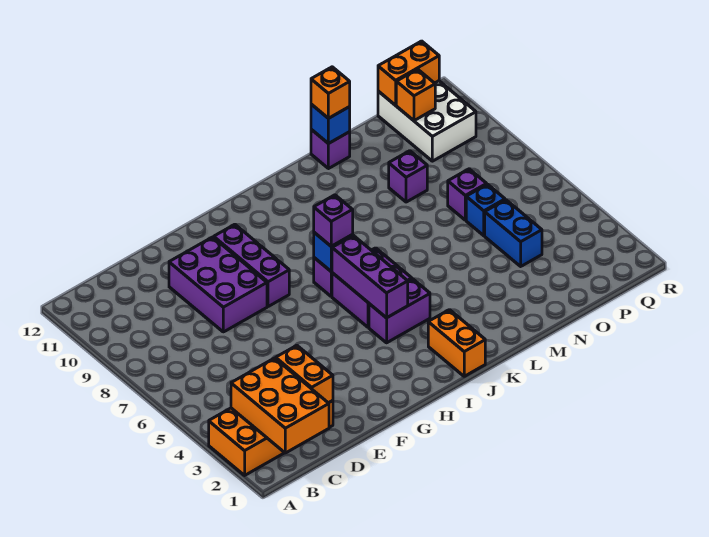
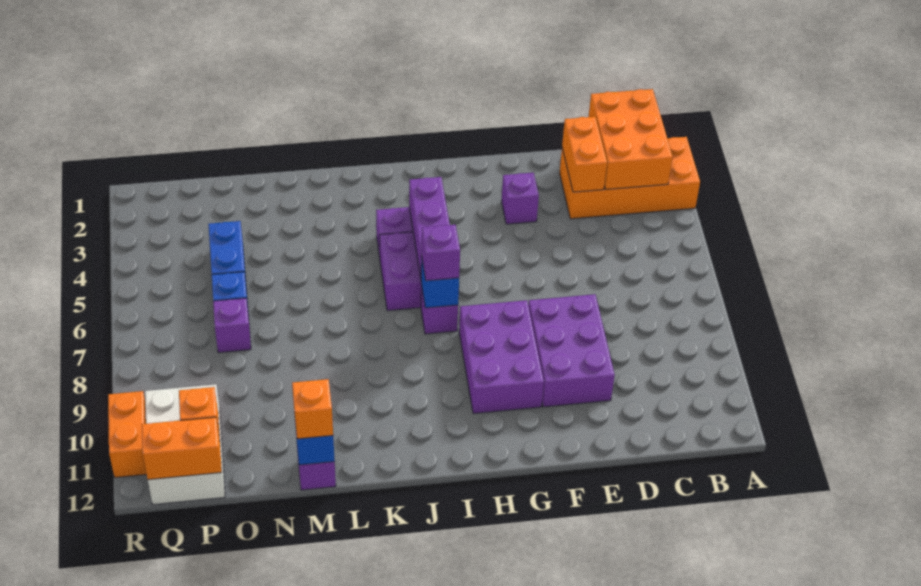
purple brick G8:G10 level 1 -> purple brick G8:H10 level 1
orange brick J1:J2 level 1 -> orange brick R10:R11 level 1
purple brick N9 level 1 -> purple brick F3 level 1

